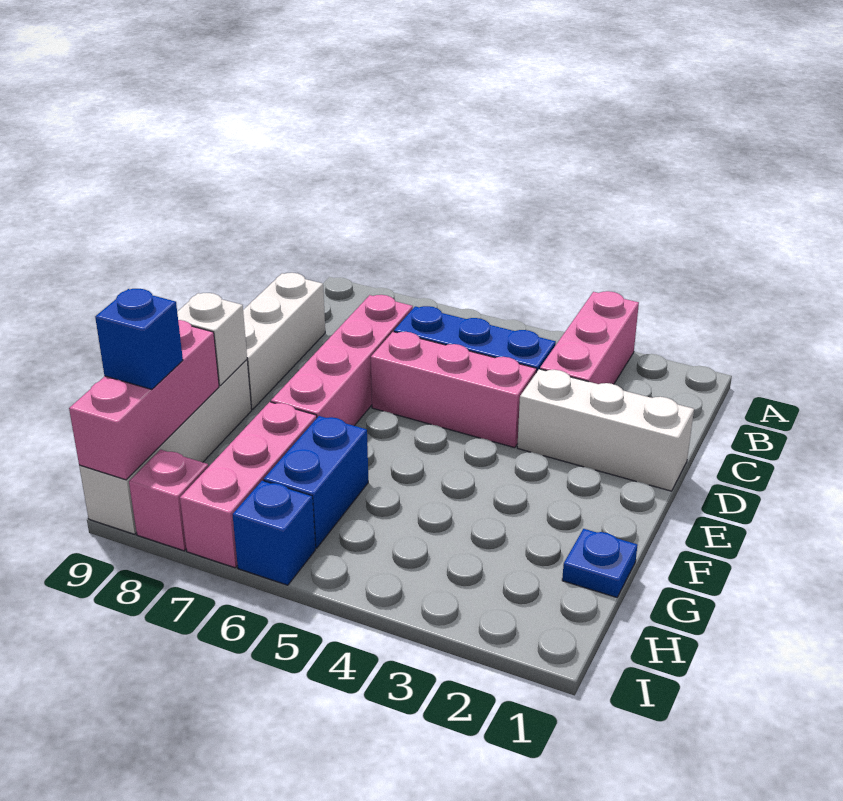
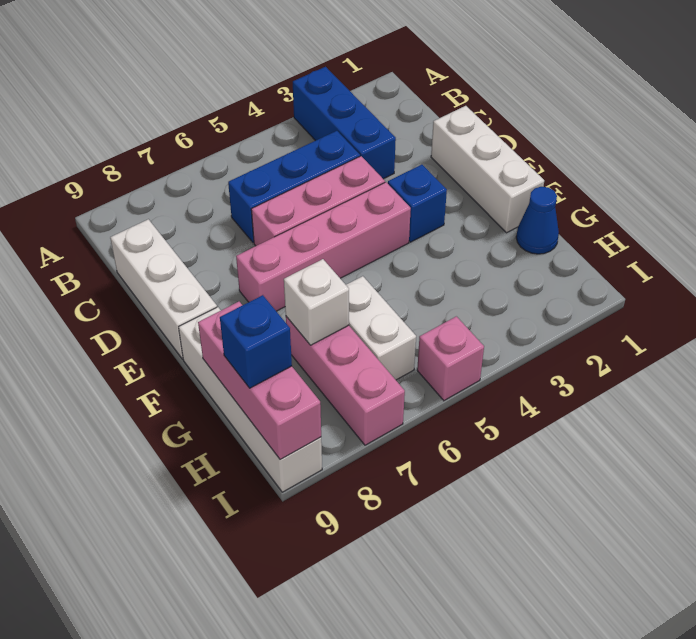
pink brick A3:C3 level 1 -> blue brick A3:C3 level 1
pink brick C7:F7 level 1 -> pink brick E4:E7 level 1
white brick D1:D3 level 1 -> white brick D1:F1 level 1
white brick F9 level 2 -> white brick G7 level 2
blue plate G1 level 1 -> blue cone G1 level 1
blue brick G6:H6 level 1 -> white brick G6:H6 level 1
blue brick I6 level 1 -> blue brick E3 level 1
pink brick I8 level 1 -> pink brick I5 level 1

